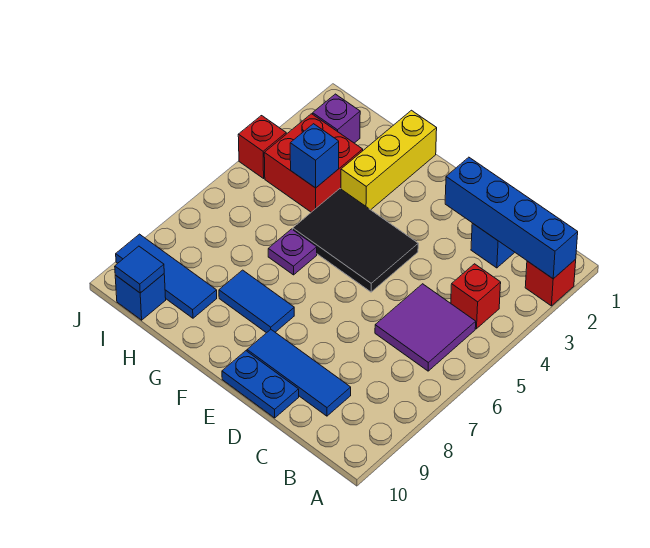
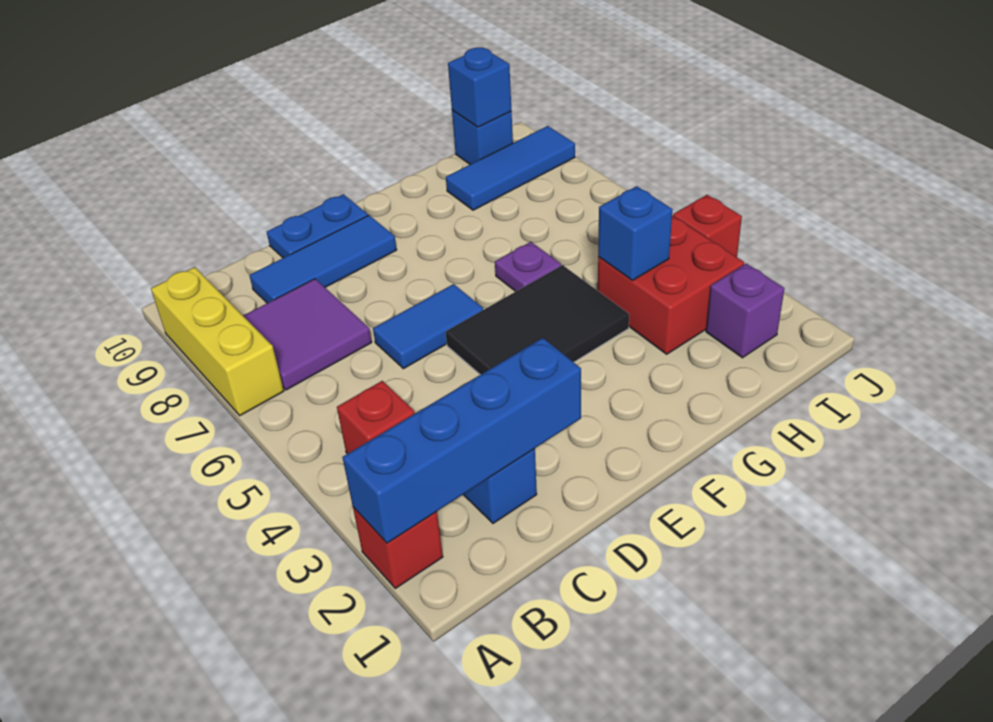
purple tile B5:C6 level 1 -> purple tile B7:C8 level 1
blue tile F8:G8 level 1 -> blue tile D6:E6 level 1
yellow brick G1:G3 level 1 -> yellow brick A7:A9 level 1
blue tile I10 level 2 -> blue brick I10 level 2

